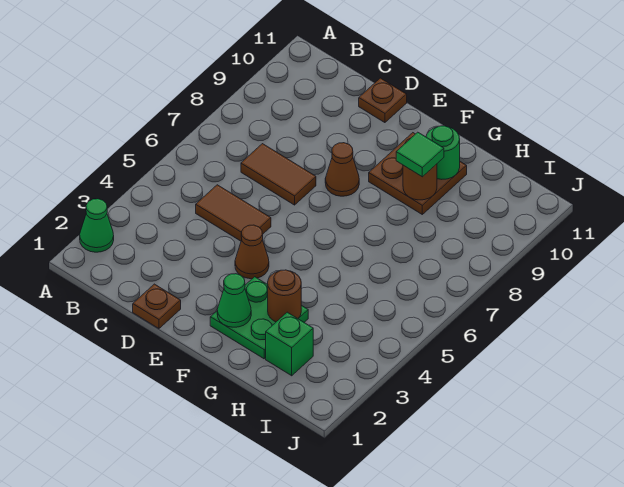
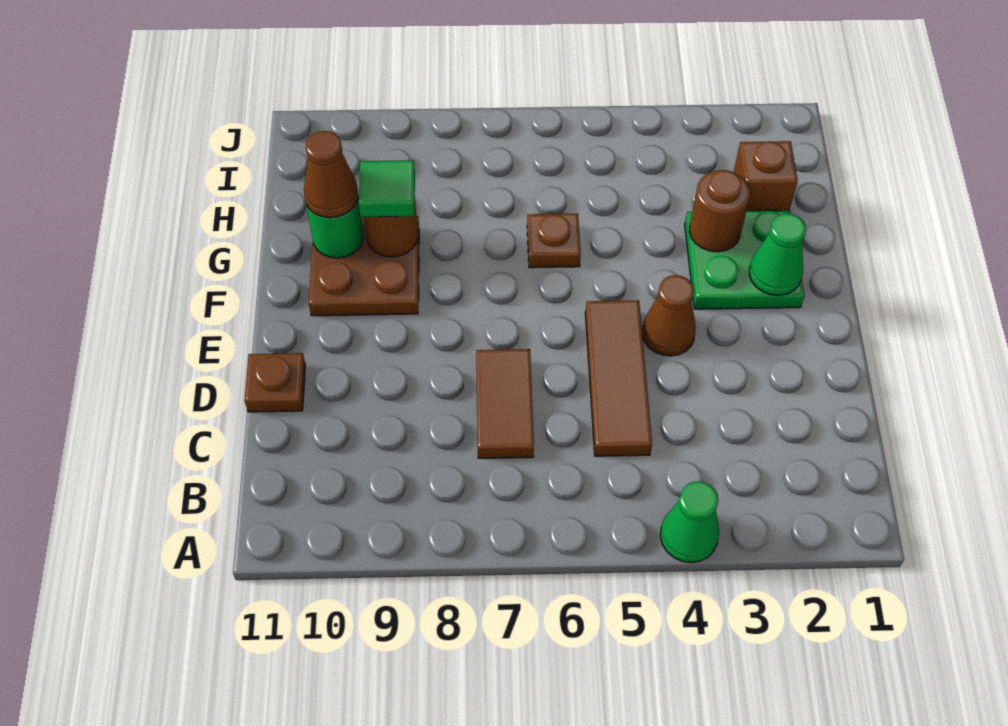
green cone A2 level 1 -> green cone A4 level 1
brown tile C5:D5 level 1 -> brown tile C5:E5 level 1
brown plate D1 level 1 -> brown plate G6 level 1
brown cone E8 level 1 -> brown cone G10 level 3
green brick H2 level 1 -> brown brick H2 level 1

